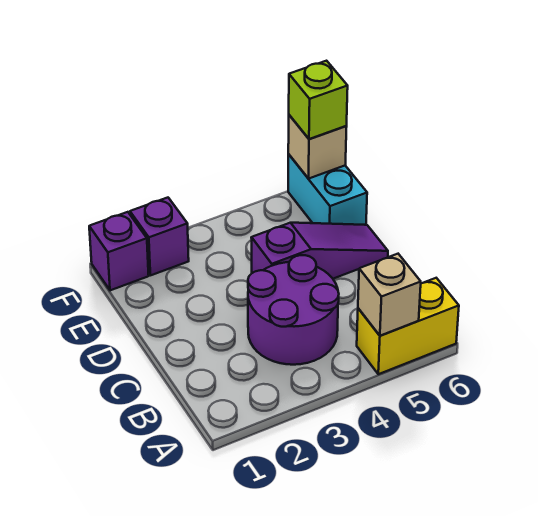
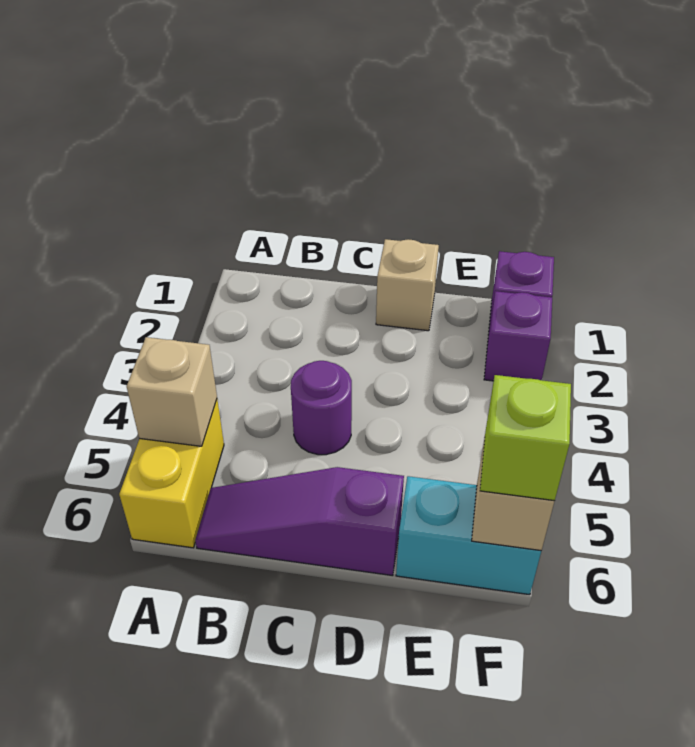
purple round brick B3:C4 level 1 -> purple round brick C4 level 1
none -> tan brick D1 level 1
purple slope D4:D6 level 1 top 4 -> purple slope B6:D6 level 1 top D

